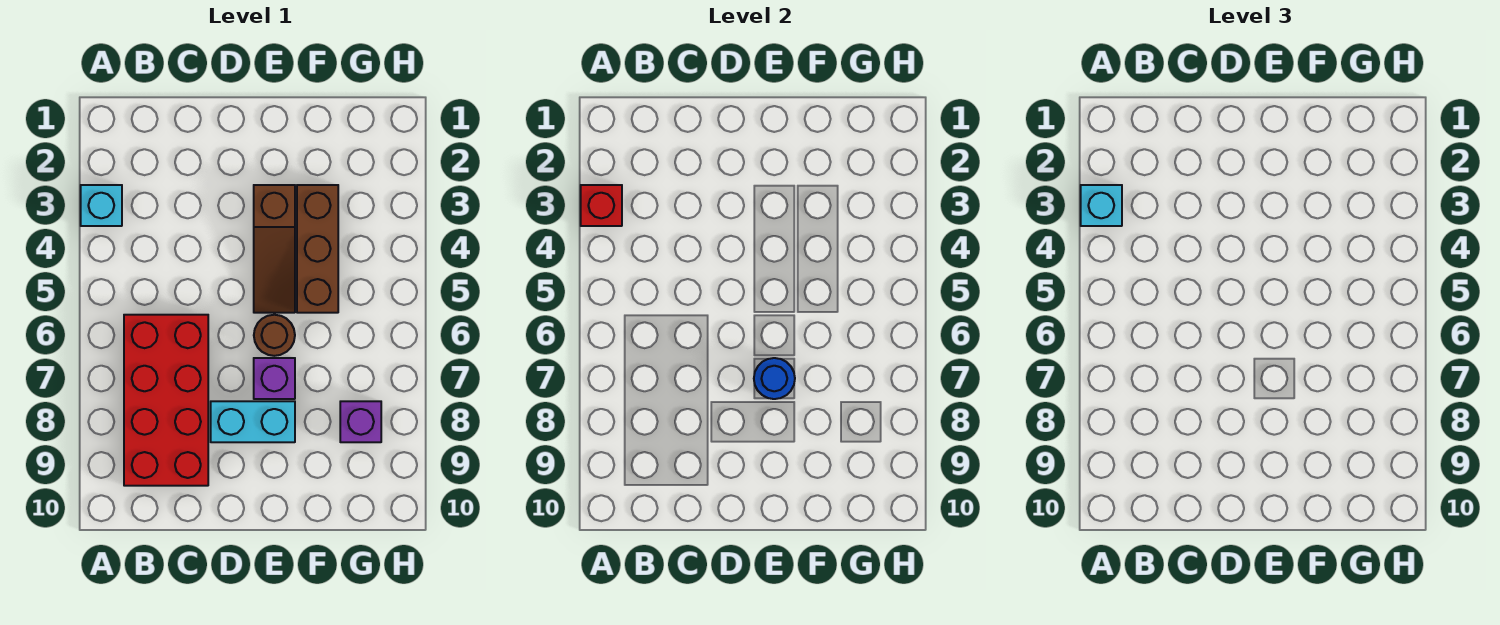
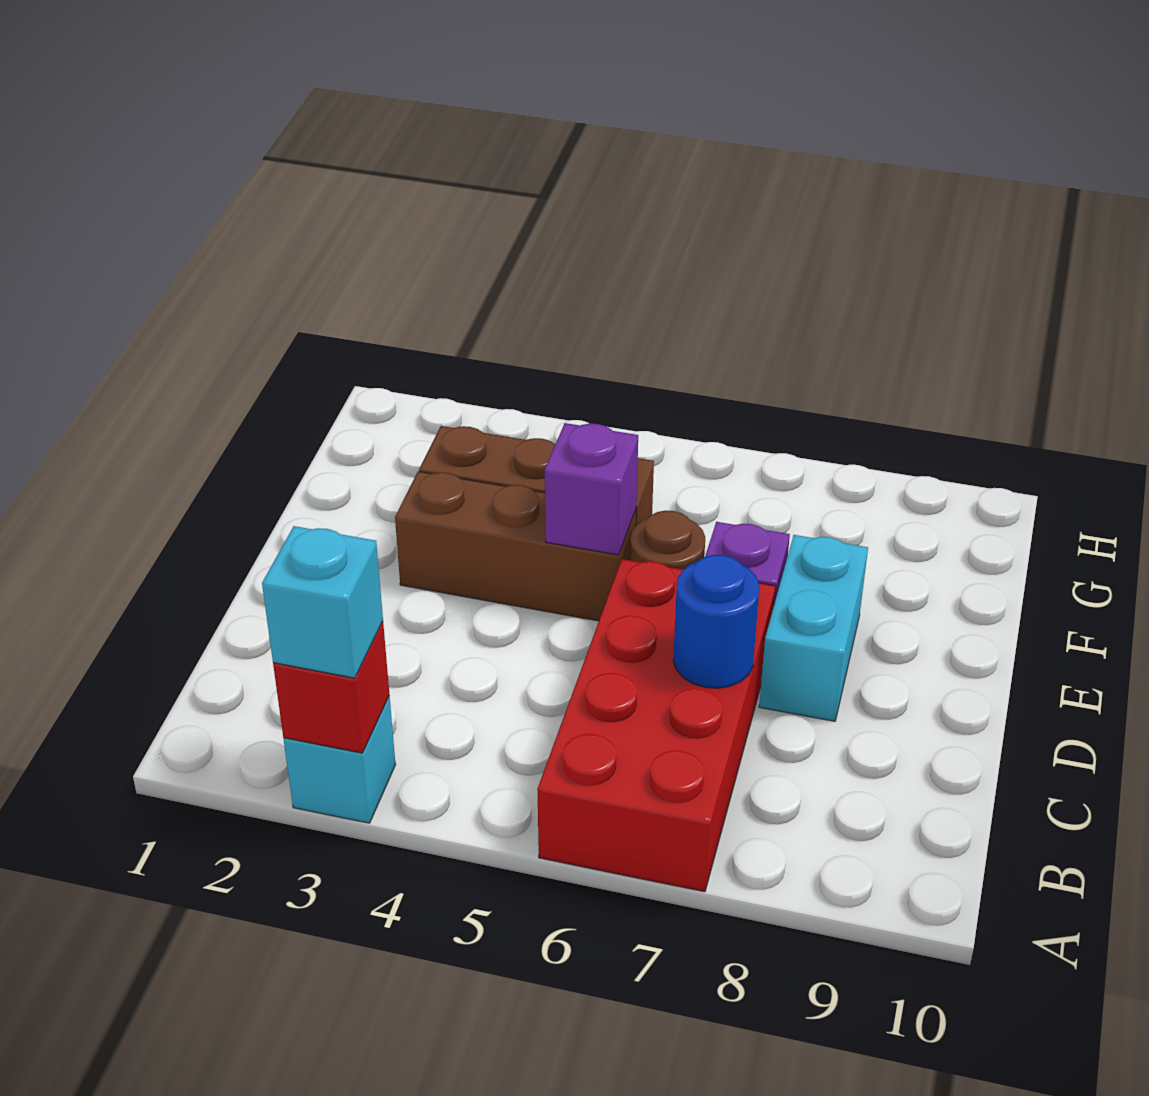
red brick B6:C9 level 1 -> red brick A6:D7 level 1
brown slope E3:E5 level 1 top 3 -> brown brick E3:E5 level 1
blue round brick E7 level 2 -> blue round brick C7 level 2
purple brick G8 level 1 -> purple brick E5 level 2

